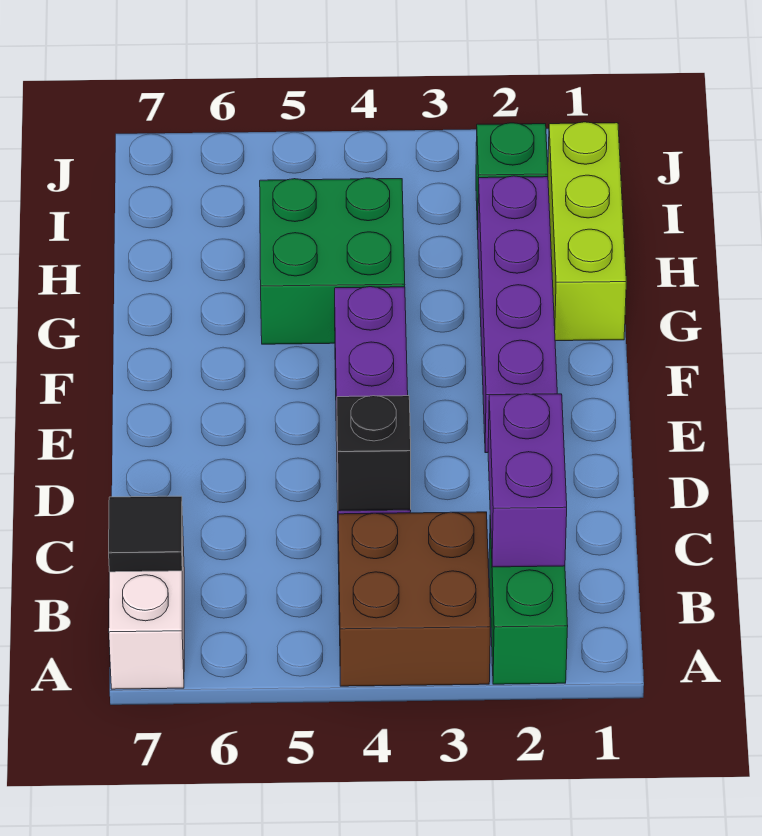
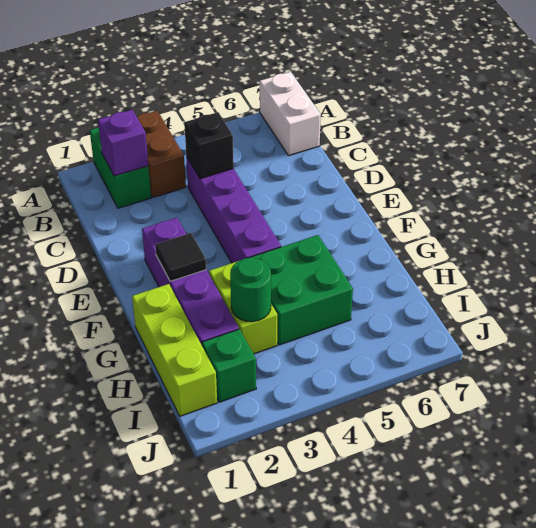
brown brick A3:B4 level 1 -> brown brick A3:B3 level 1
purple brick B2:C2 level 2 -> purple brick B2 level 2
black tile B7 level 2 -> black tile F2 level 2
none -> lime brick G3:H3 level 1
none -> green round brick H3 level 2

